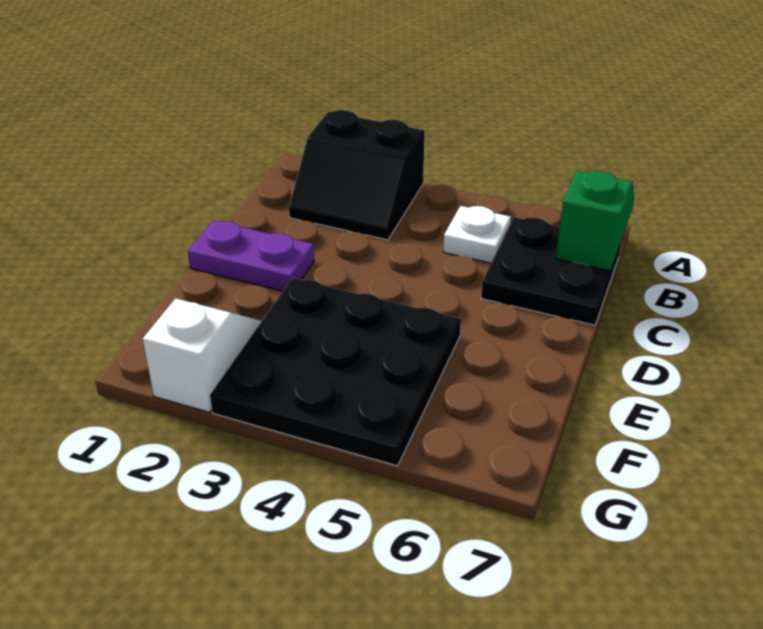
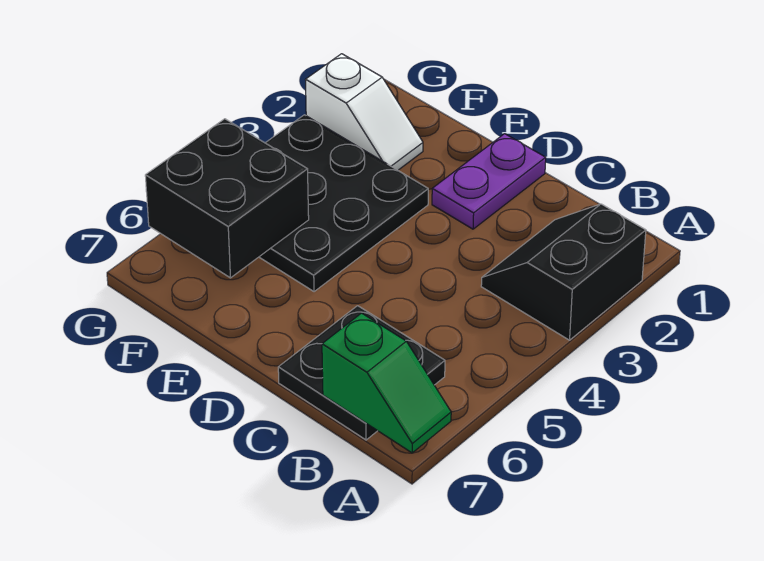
white plate B5 level 1 -> none
none -> black brick F5:G6 level 2

